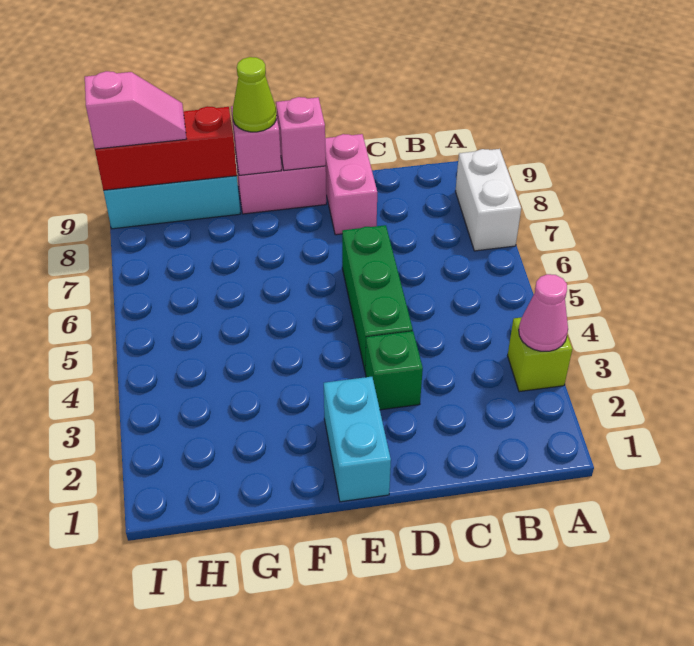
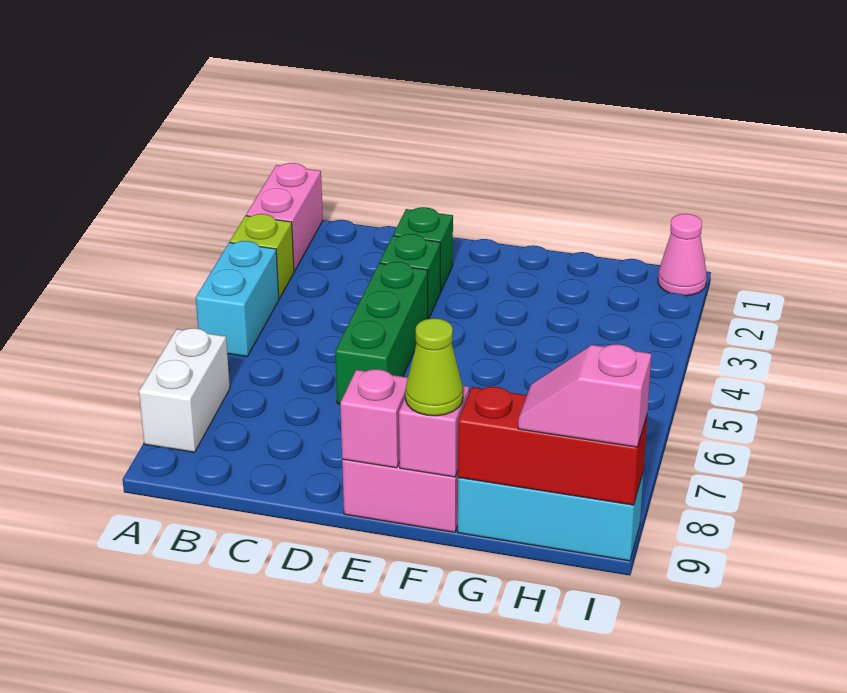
pink cone A3 level 2 -> pink cone I1 level 1
none -> green brick D2 level 1
pink brick D8:D9 level 1 -> pink brick A1:A2 level 1
cyan brick E1:E2 level 1 -> cyan brick A4:A5 level 1

